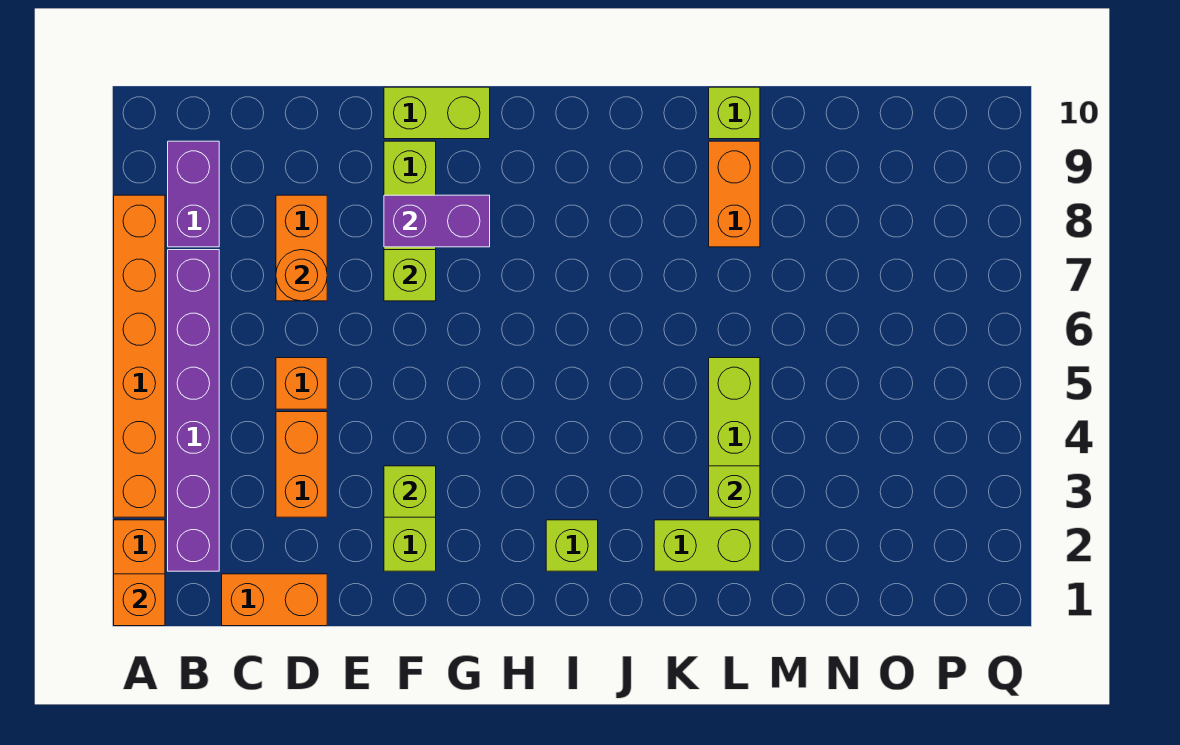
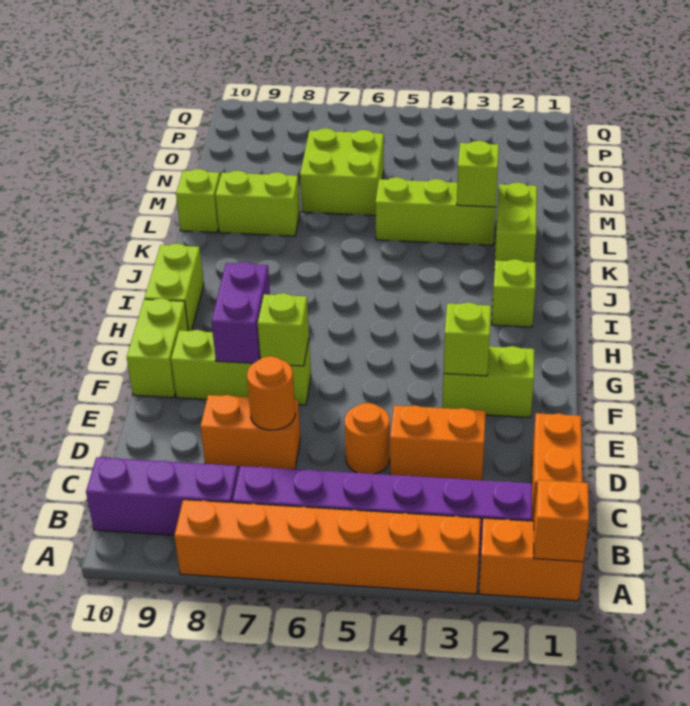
purple brick B8:B9 level 1 -> purple brick B8:B10 level 1
orange brick D5 level 1 -> orange round brick D5 level 1
none -> lime brick H10:I10 level 1
orange brick L8:L9 level 1 -> lime brick L8:L9 level 1
none -> lime brick M6:N7 level 1

